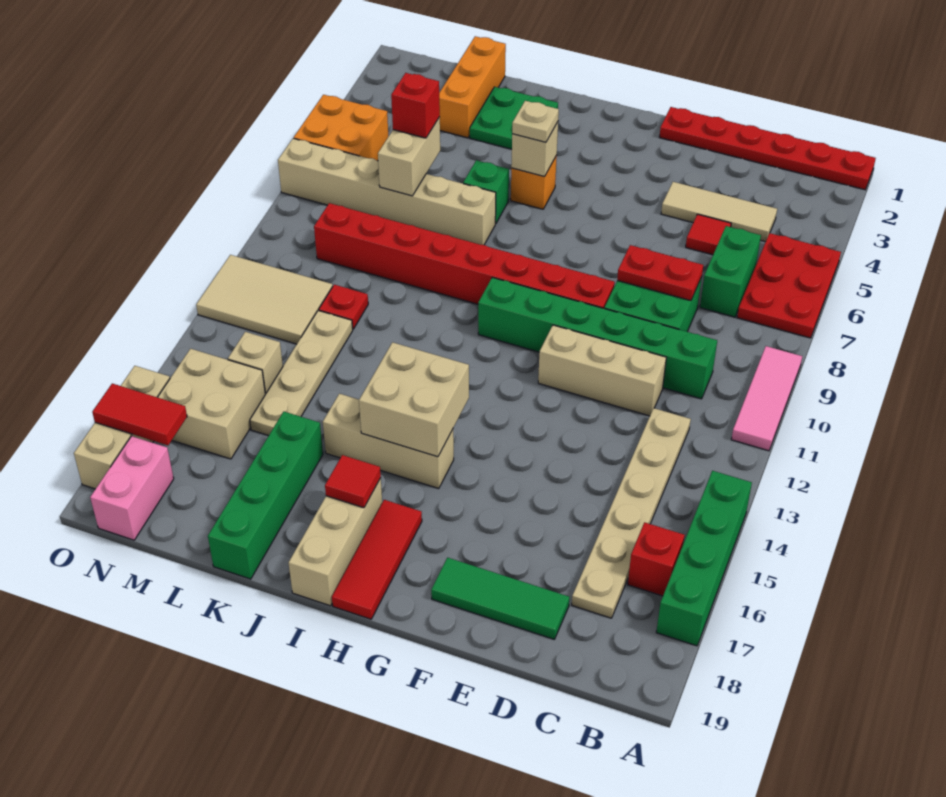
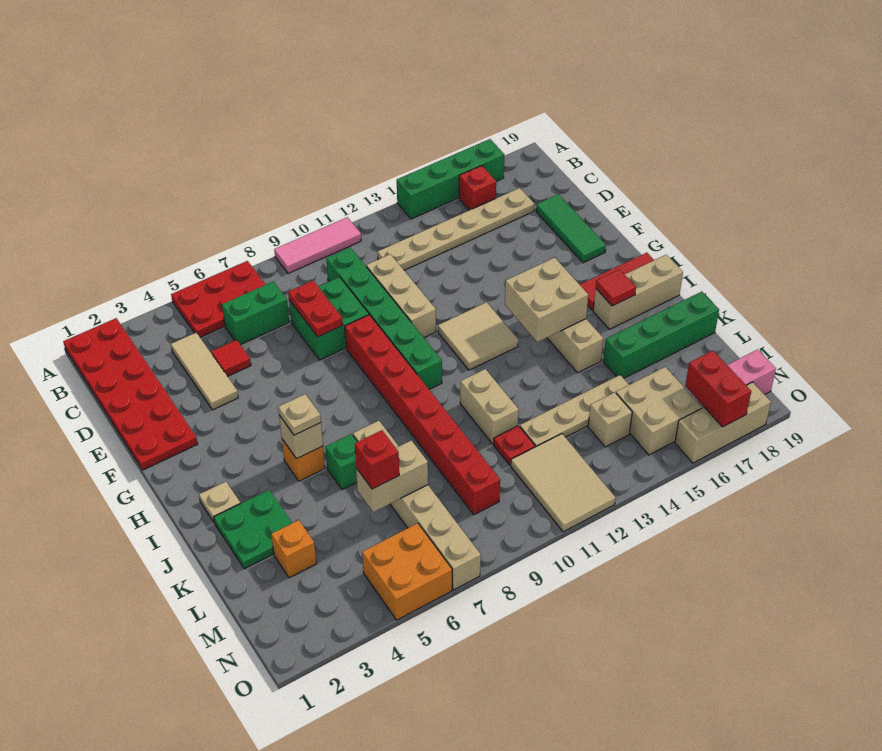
red plate A1:F1 level 1 -> red plate A1:F2 level 1
none -> tan tile G12:H13 level 1
none -> tan plate I2 level 1
none -> tan brick J11:K11 level 1
orange brick L1:L3 level 1 -> orange brick L3 level 1
red tile N17:O17 level 2 -> red brick N17:O17 level 2

